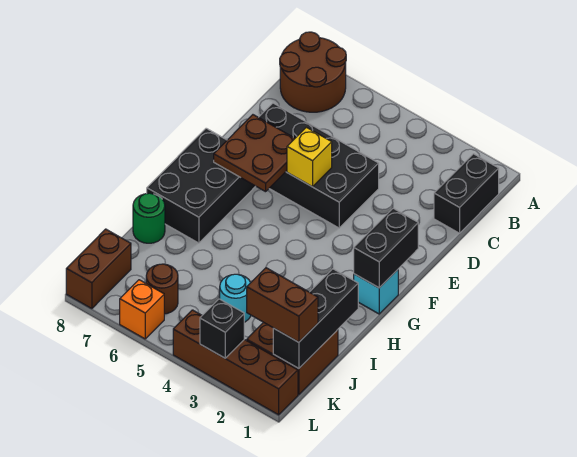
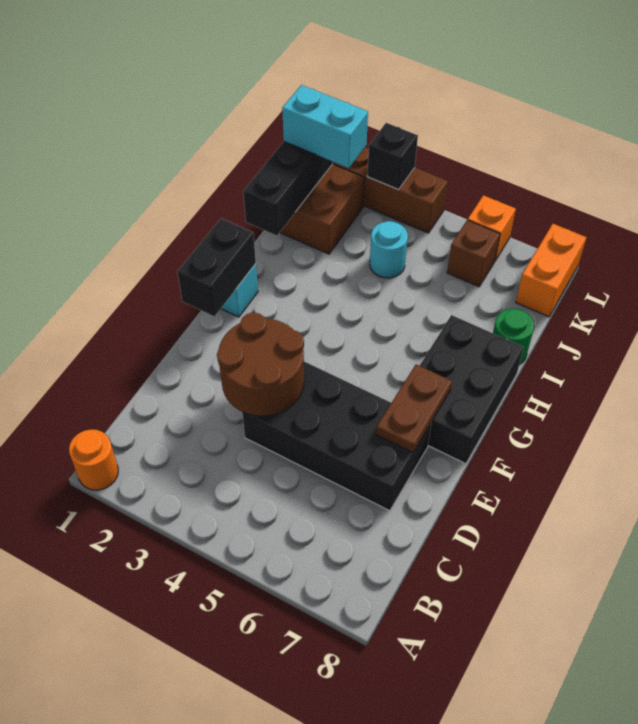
none -> orange round brick A1 level 1
brown round brick A7:B8 level 1 -> brown round brick D3:E4 level 2
black brick B1:C1 level 1 -> none
yellow brick E5 level 2 -> none
brown plate E6:F7 level 2 -> brown plate E7:F7 level 2
brown brick K1:K2 level 3 -> cyan brick K1:K2 level 3
brown round brick K6 level 1 -> brown brick K6 level 1
brown brick K8:L8 level 1 -> orange brick K8:L8 level 1

